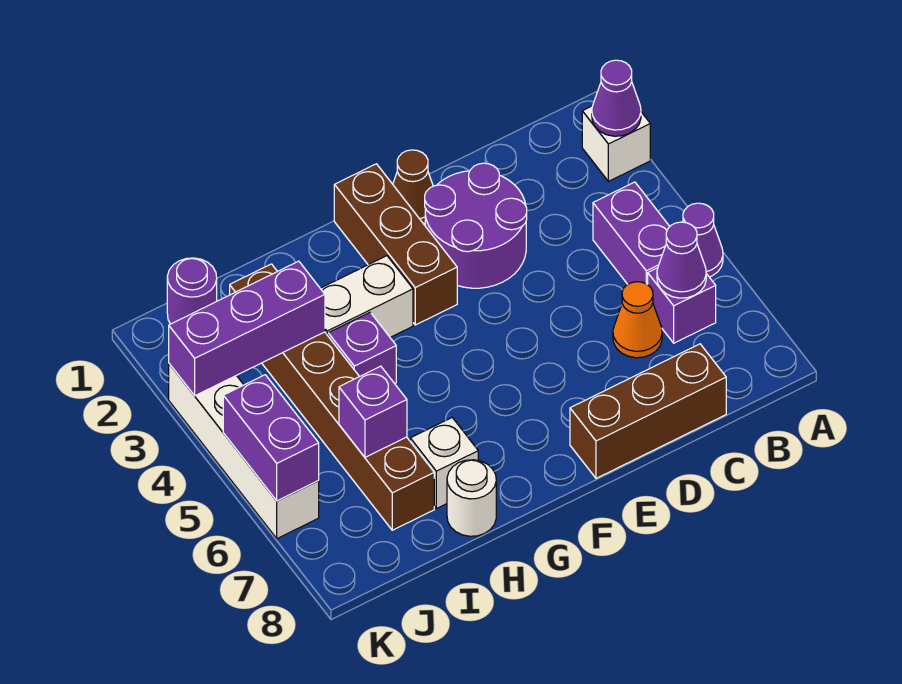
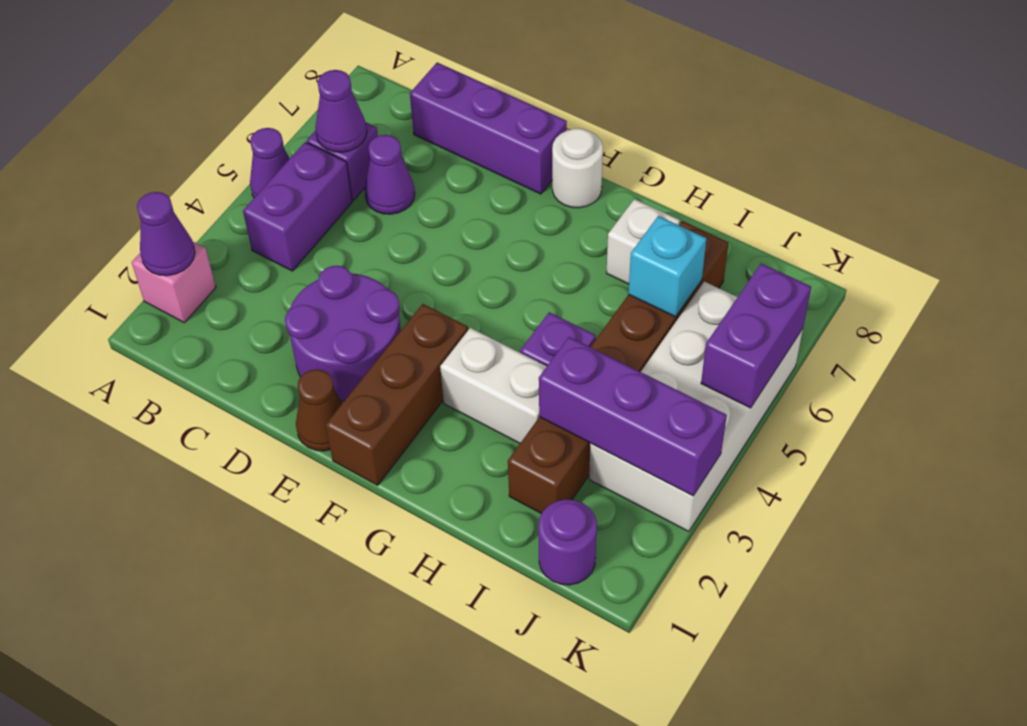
white brick A2 level 1 -> pink brick A2 level 1
orange cone C6 level 1 -> purple cone C6 level 1
brown brick C8:E8 level 1 -> purple brick C8:E8 level 1
white round brick H8 level 1 -> white round brick F8 level 1
purple brick I6 level 2 -> cyan brick I6 level 2
white brick K3:K6 level 1 -> white brick J3:K6 level 1

